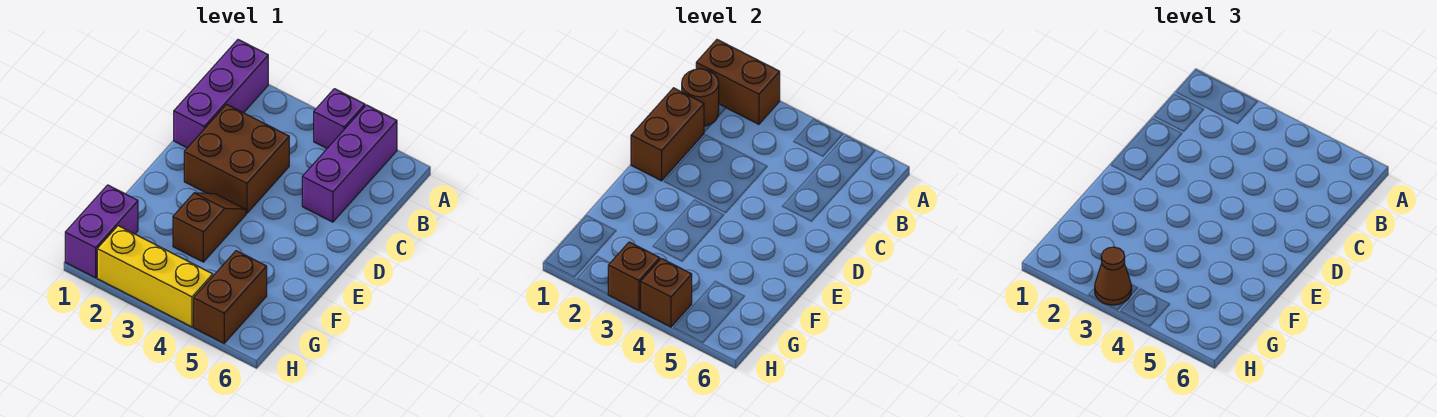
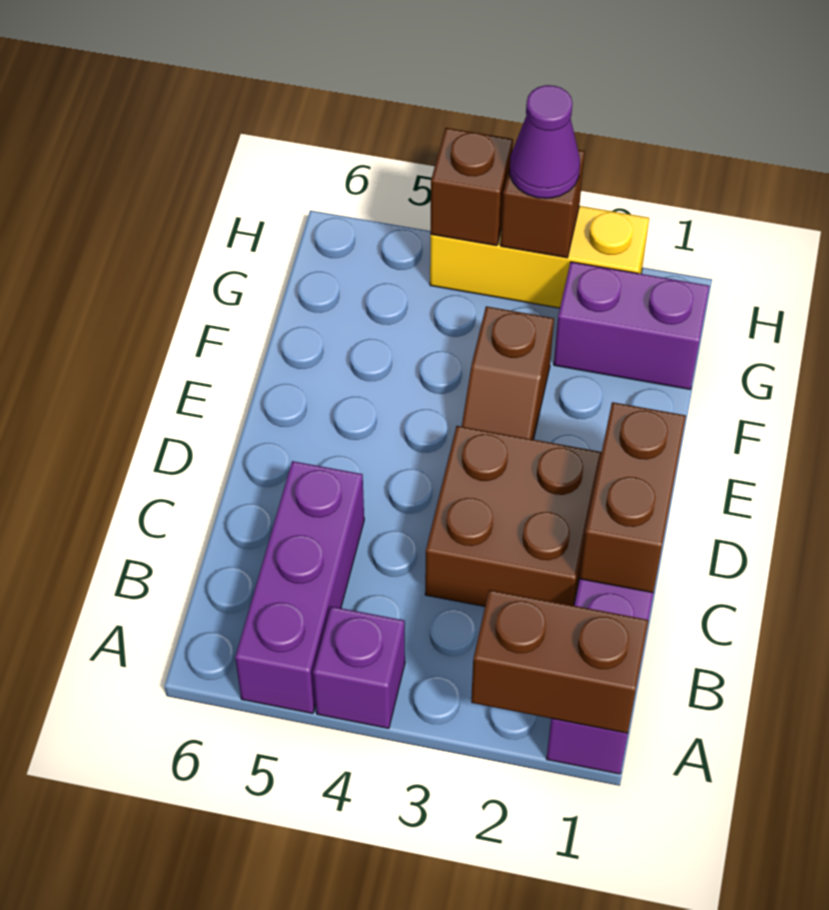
brown round brick B1 level 2 -> none
purple brick G1:H1 level 1 -> purple brick G1:G2 level 1
brown brick G5:H5 level 1 -> none
brown cone H3 level 3 -> purple cone H3 level 3

